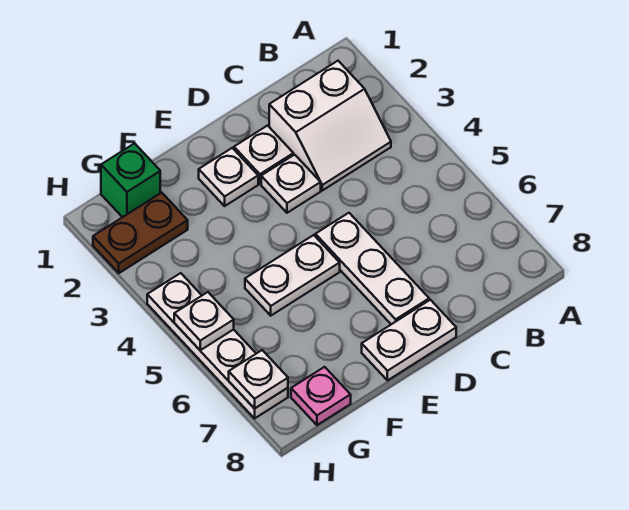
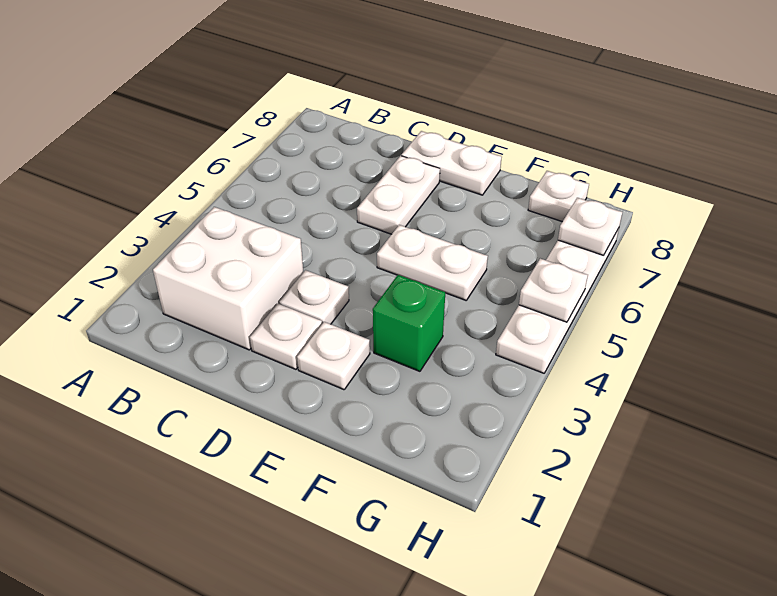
white slope B2:C3 level 1 top 2 -> white brick B2:C3 level 1
white plate D5:D7 level 1 -> white plate D6:D7 level 1
green brick G1 level 1 -> green brick F3 level 1
brown plate G2:H2 level 1 -> none
pink plate G8 level 1 -> white plate G8 level 1

